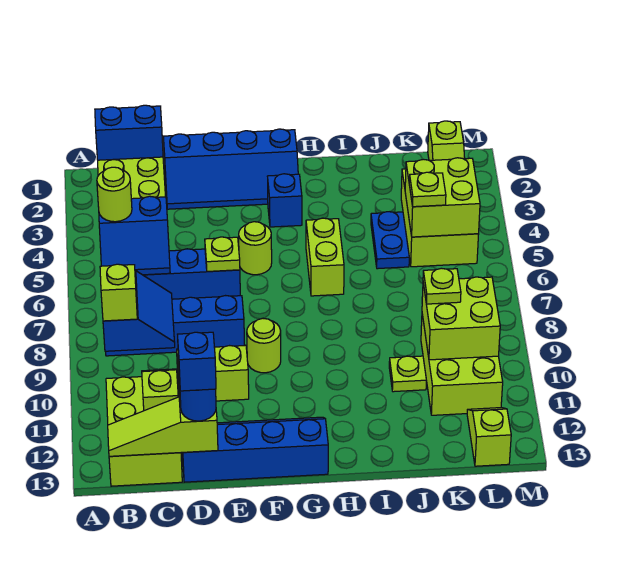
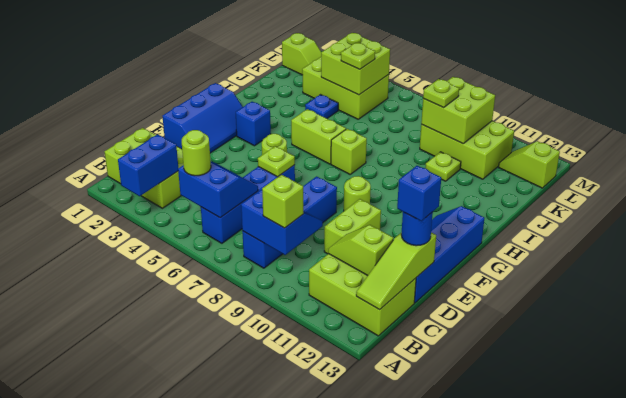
blue brick B1:C1 level 2 -> blue brick A3:B3 level 2
blue slope B5:C6 level 2 top 5 -> blue slope B5:C6 level 2 top B
blue slope D1:G2 level 1 top 1 -> blue slope E1:G2 level 1 top 1
none -> lime brick H7 level 1
blue plate J4:J5 level 1 -> blue plate J4 level 1

